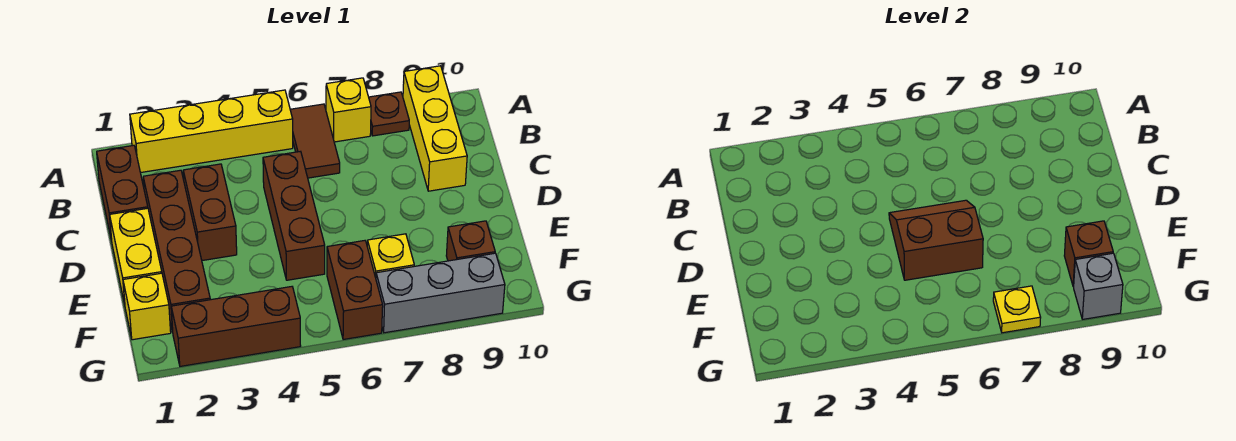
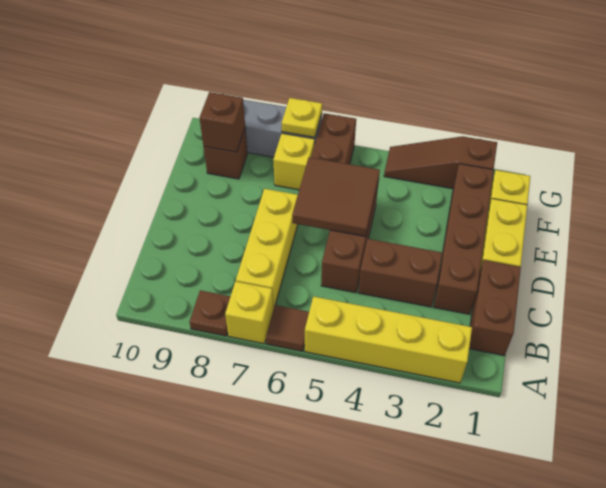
brown tile A6:B6 level 1 -> brown tile A6 level 1
yellow brick A9:C9 level 1 -> yellow brick B7:D7 level 1
brown brick C3:D3 level 1 -> brown brick C3:C4 level 1
brown slope D5:E6 level 2 top E -> brown tile D5:E6 level 2
brown brick G2:G4 level 1 -> brown slope G2:G4 level 1 top 2
grey brick G9 level 2 -> none

